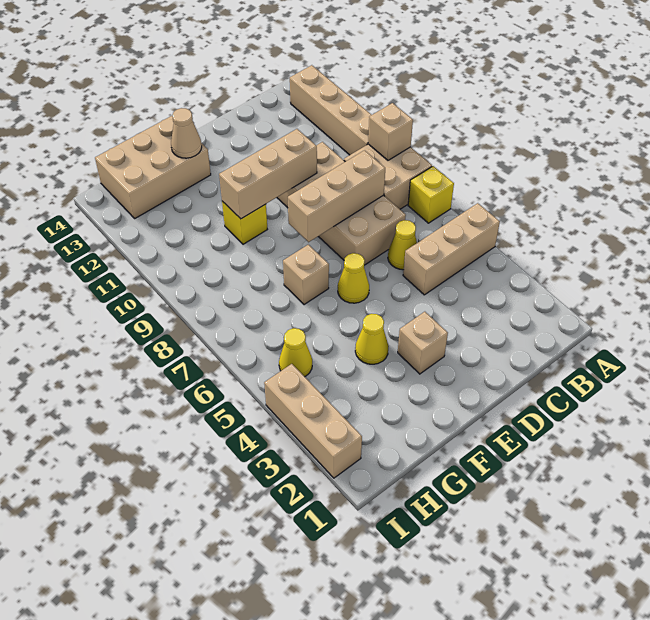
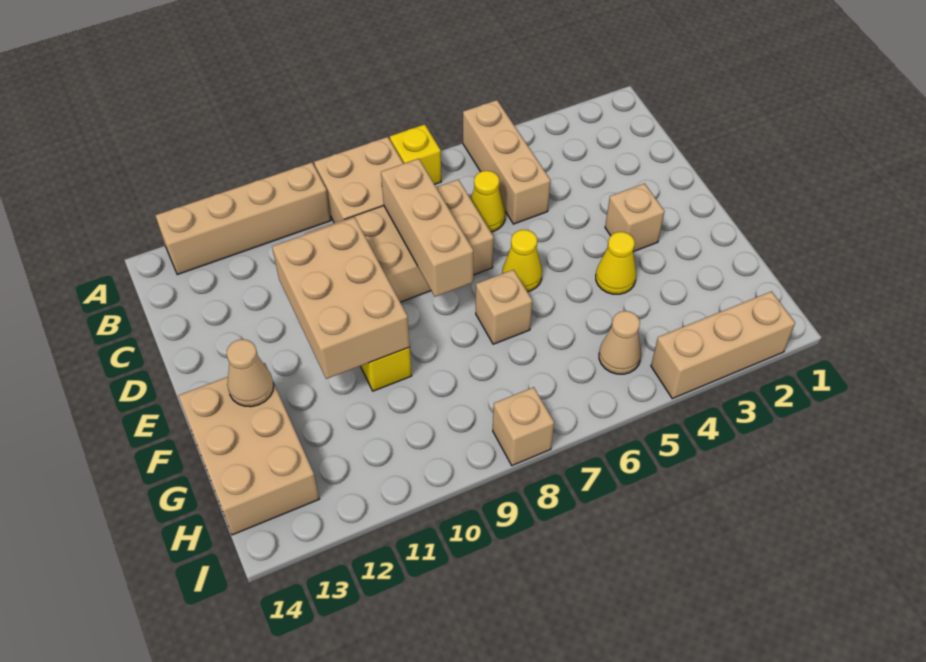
tan brick A9 level 2 -> tan brick I8 level 1
tan brick D10:F10 level 2 -> tan brick D10:F11 level 2
yellow cone H5 level 1 -> tan cone H5 level 1

